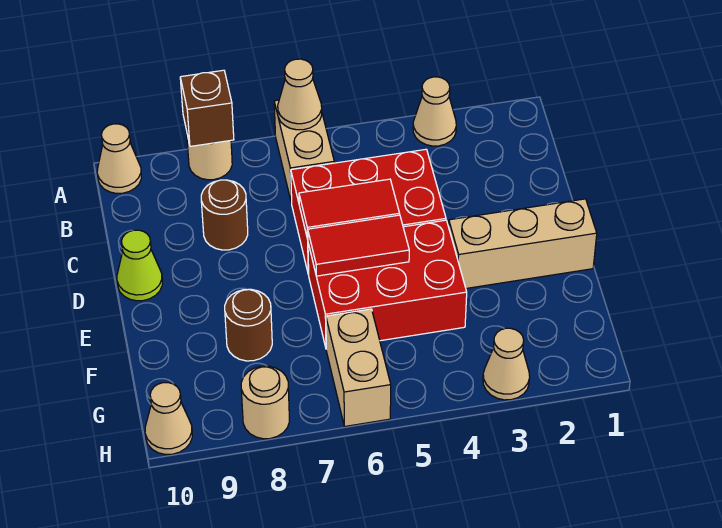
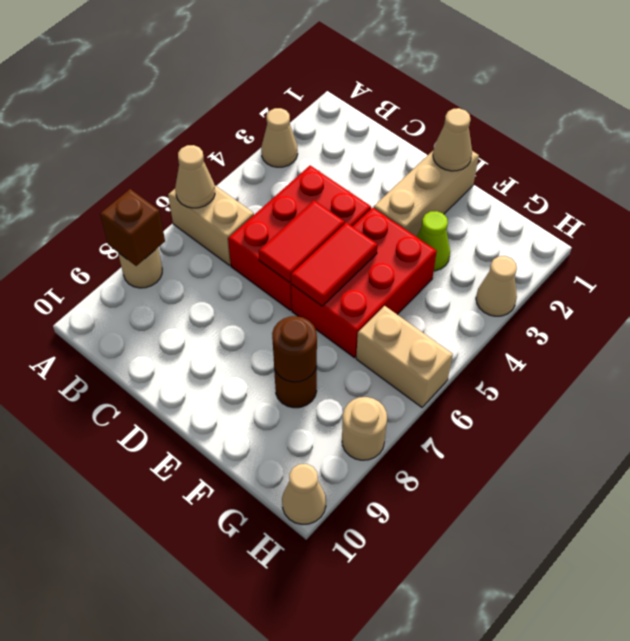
tan cone A10 level 1 -> tan cone E1 level 2
brown round brick C8 level 1 -> brown round brick F8 level 2
lime cone D10 level 1 -> lime cone F3 level 1

